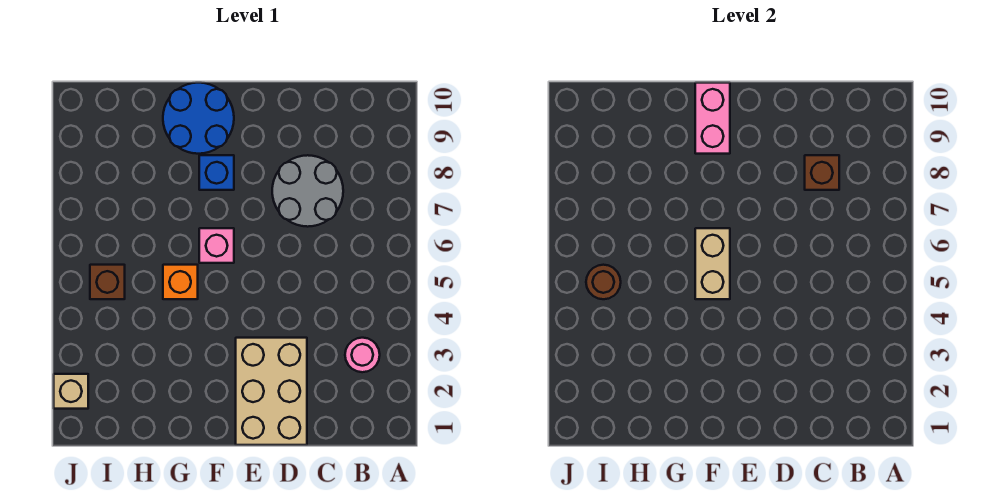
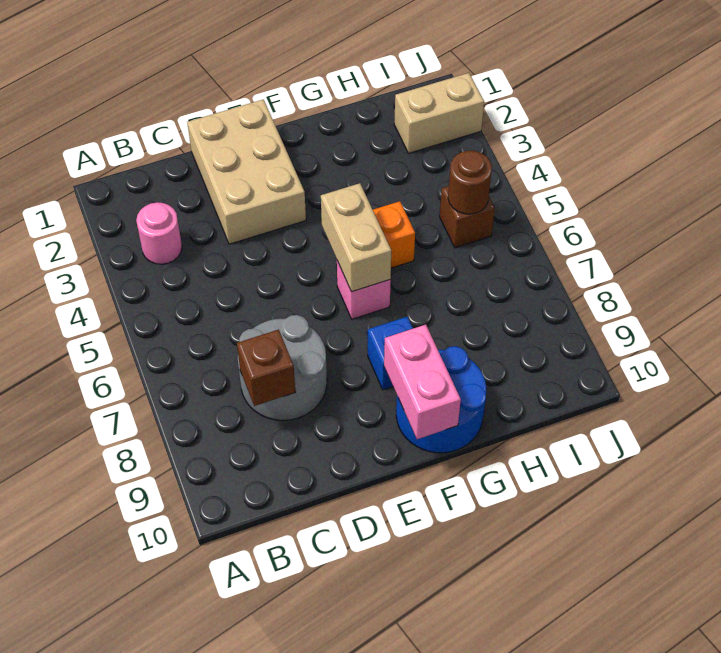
tan brick J2 level 1 -> tan brick I2:J2 level 1

